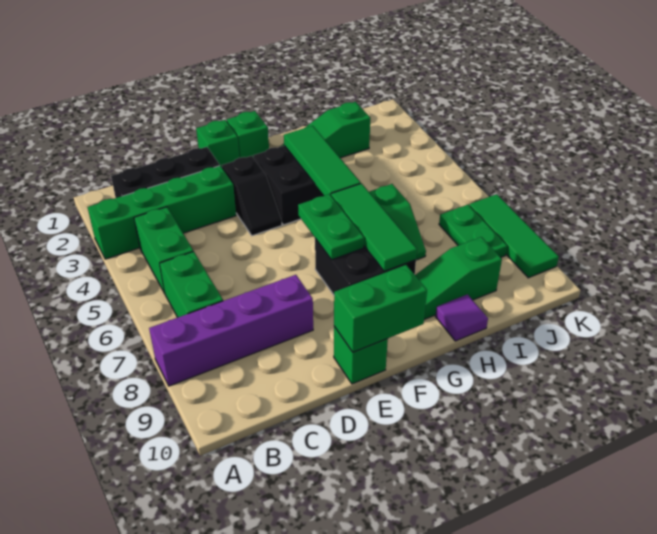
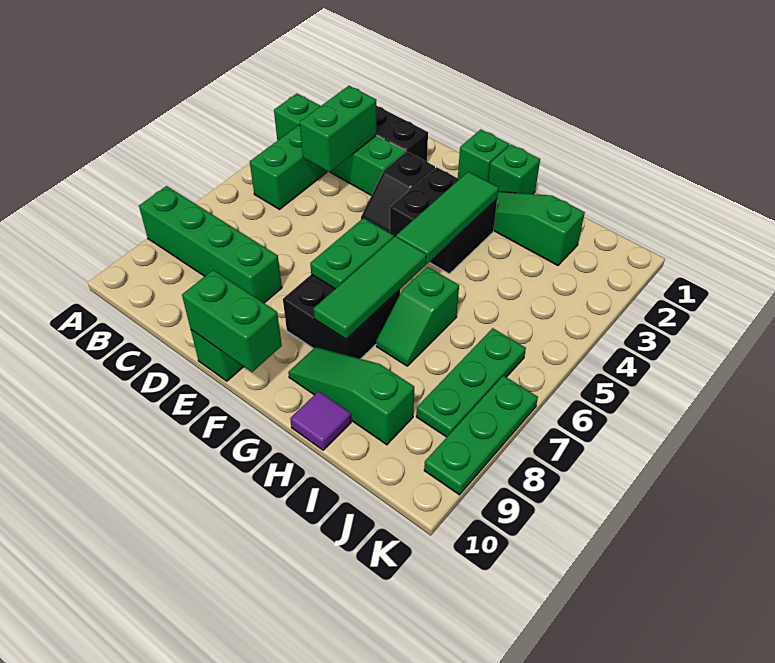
purple brick A8:D8 level 1 -> green brick A8:D8 level 1
green brick B6:B7 level 1 -> green brick C3:C4 level 2
green brick E1 level 1 -> green brick G1 level 1
green plate J7:J8 level 1 -> green plate J6:J8 level 1
green tile K7:K9 level 1 -> green plate K7:K9 level 1

